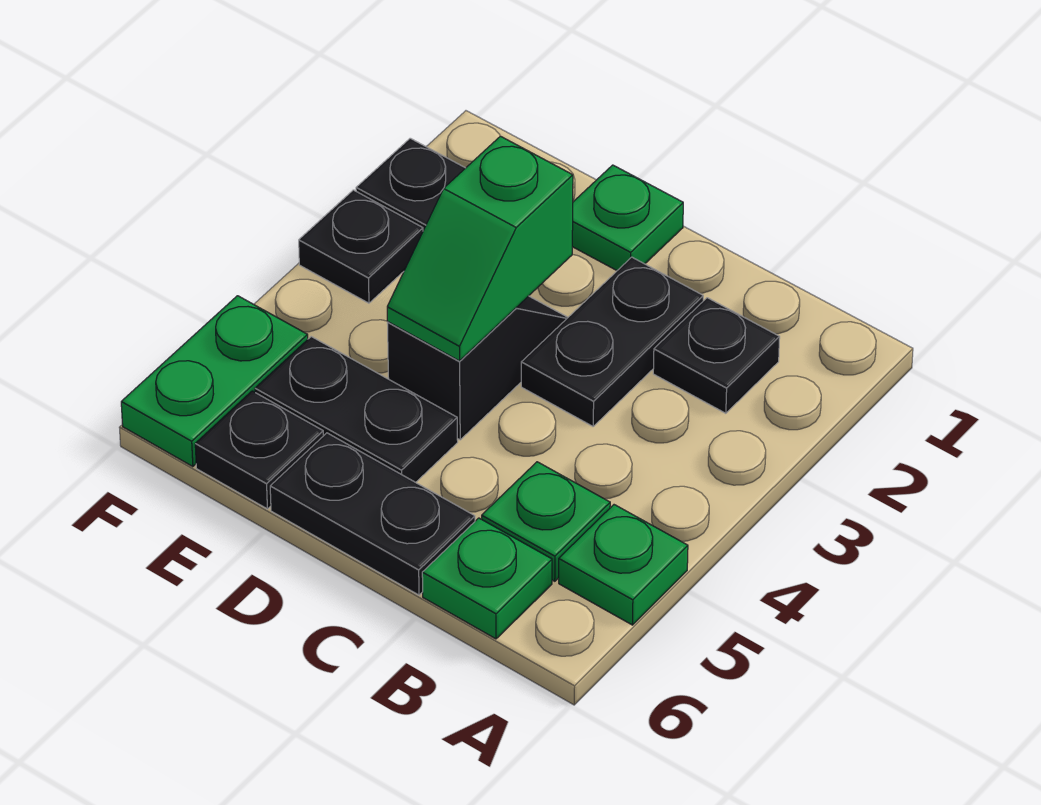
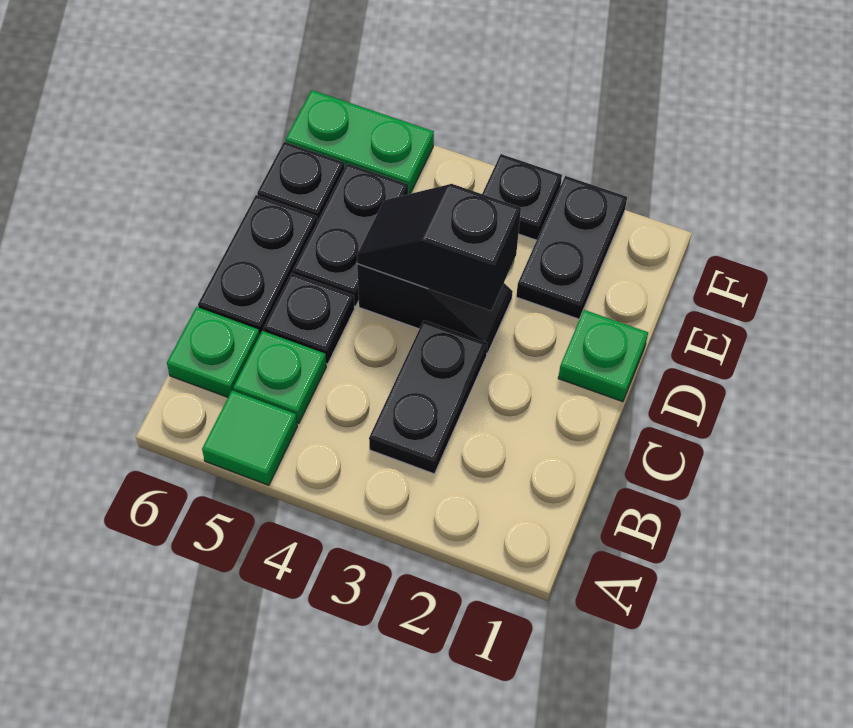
green plate A5 level 1 -> green tile A5 level 1
black plate B2 level 1 -> black plate C5 level 1
black plate C2:C3 level 1 -> black plate B3:C3 level 1
green slope D3:D4 level 2 top 3 -> black slope D3:D4 level 2 top 3

